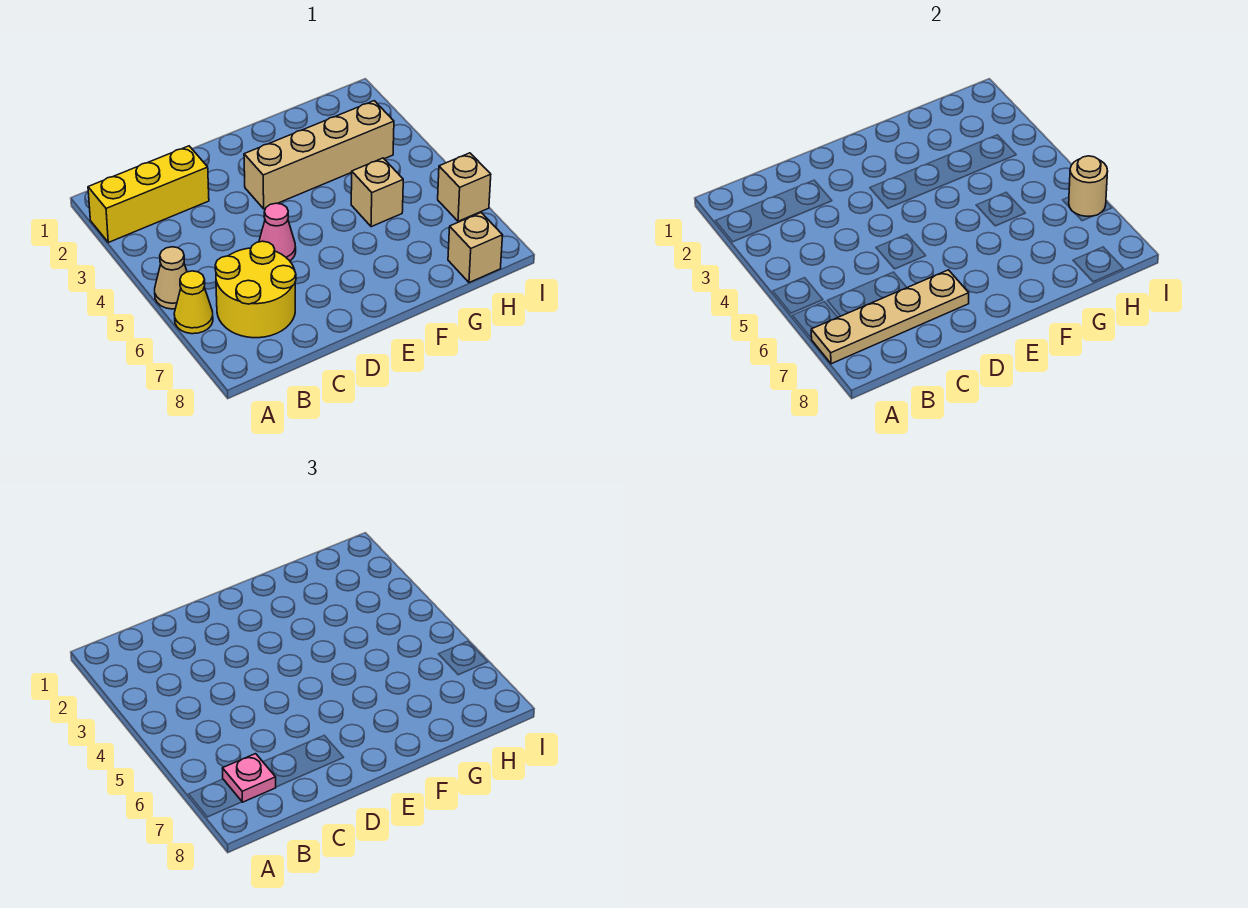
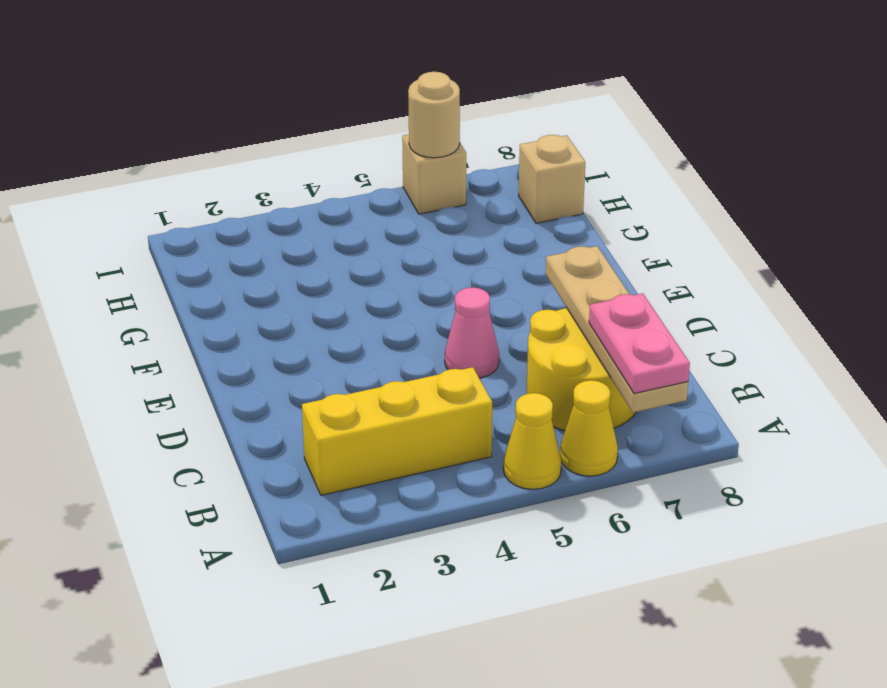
yellow brick A2:C2 level 1 -> yellow brick B2:B4 level 1
tan cone A5 level 1 -> yellow cone A5 level 1
pink plate B7 level 3 -> pink plate A7:B7 level 3
tan brick E3:H3 level 1 -> none
tan brick G5 level 1 -> none

